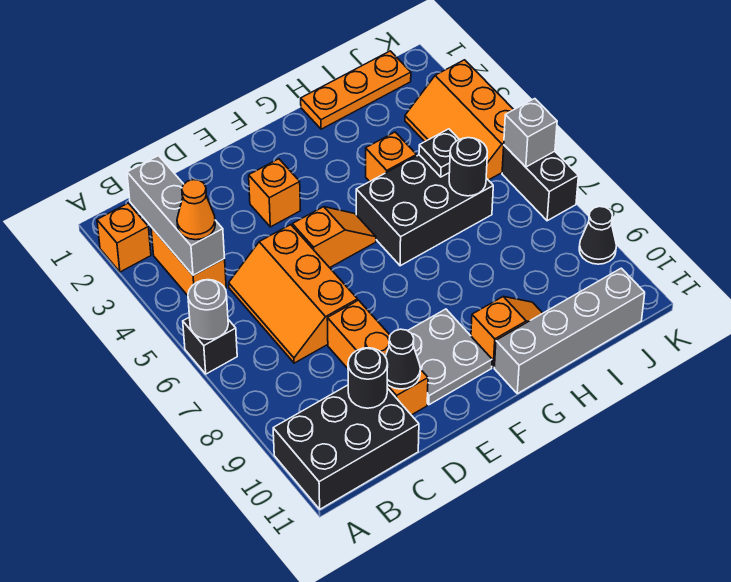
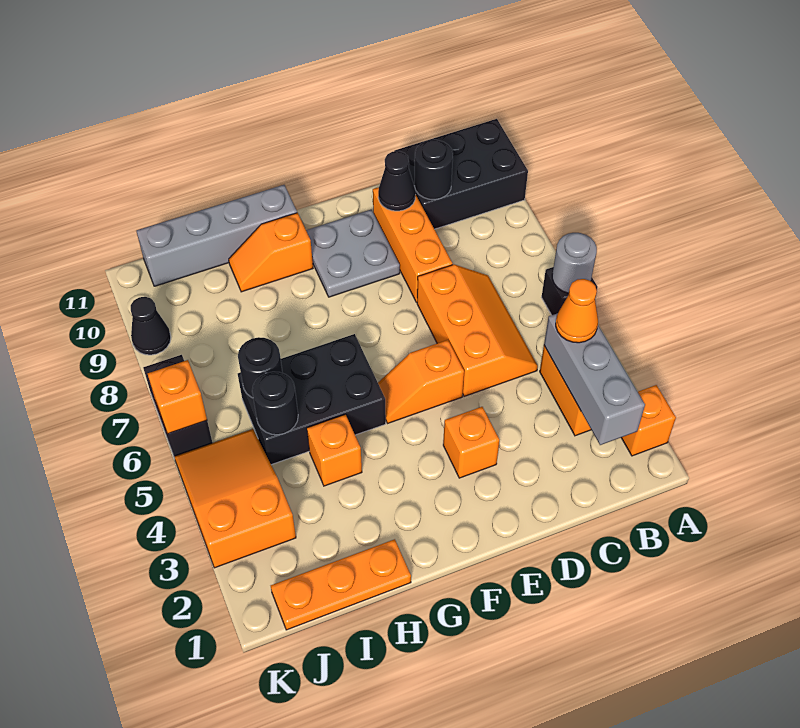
black plate I5 level 2 -> black round brick I5 level 2
orange slope J3:K5 level 1 top K -> orange slope J3:K5 level 1 top 3
grey brick K6 level 2 -> orange brick K6 level 2

